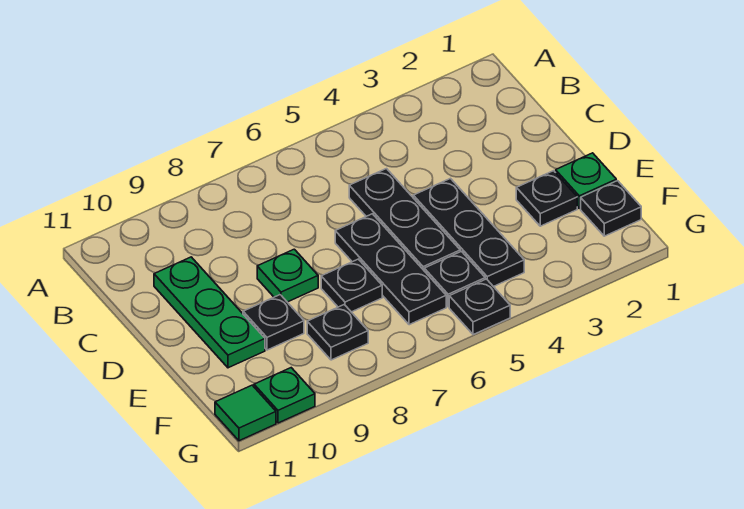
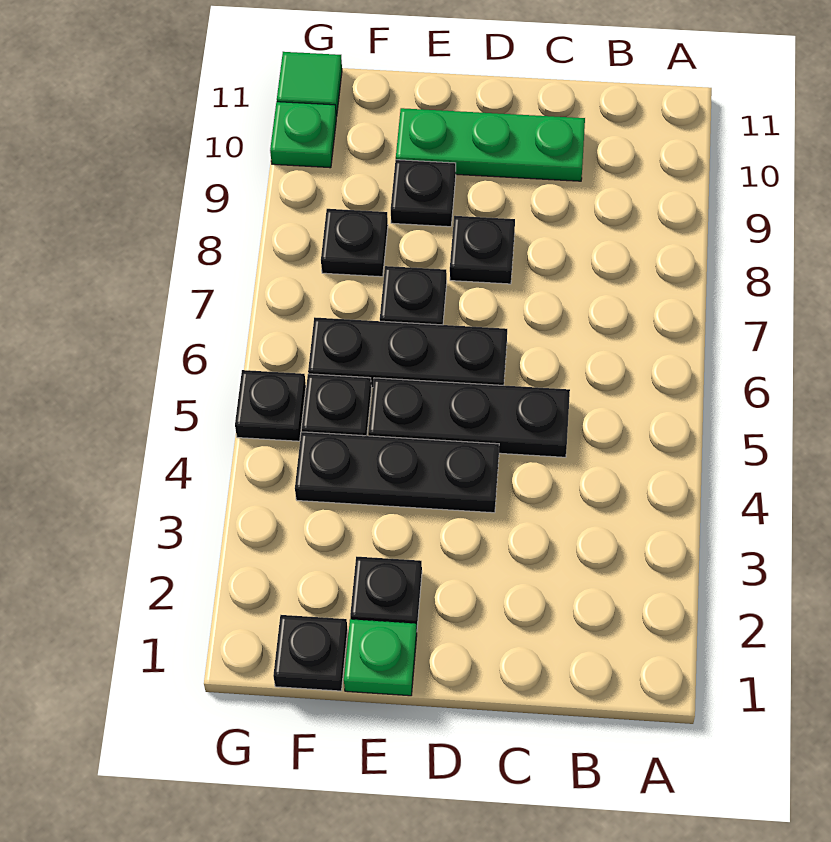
green plate D8 level 1 -> black plate D8 level 1

